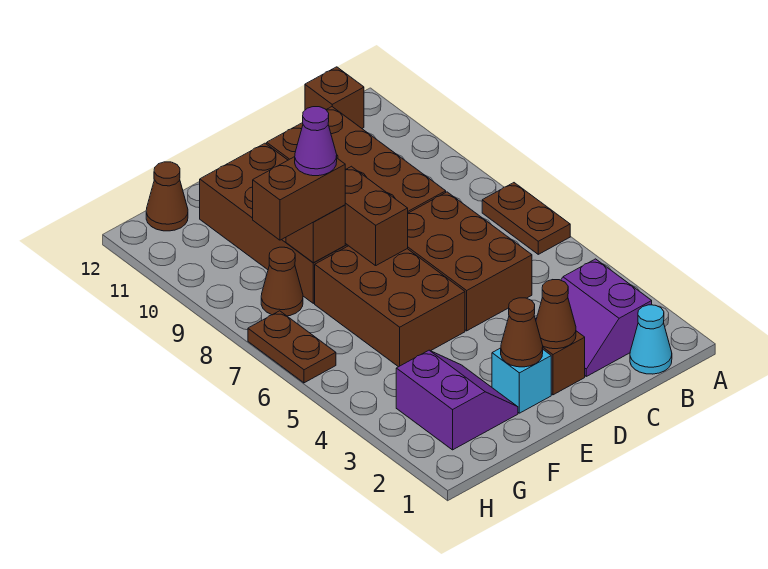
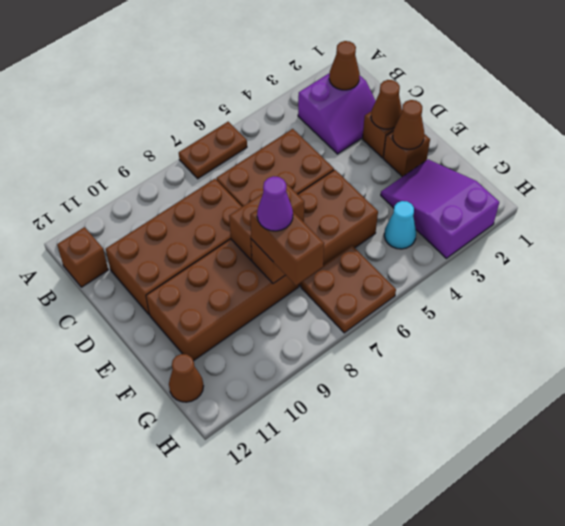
cyan cone B1 level 1 -> cyan cone G4 level 1
cyan brick E2 level 1 -> brown brick E2 level 1
purple slope F2:G3 level 1 top G -> purple slope F2:H3 level 1 top H
brown cone G8 level 1 -> brown cone B2 level 2
brown plate H6:H7 level 1 -> brown plate G6:H7 level 1

